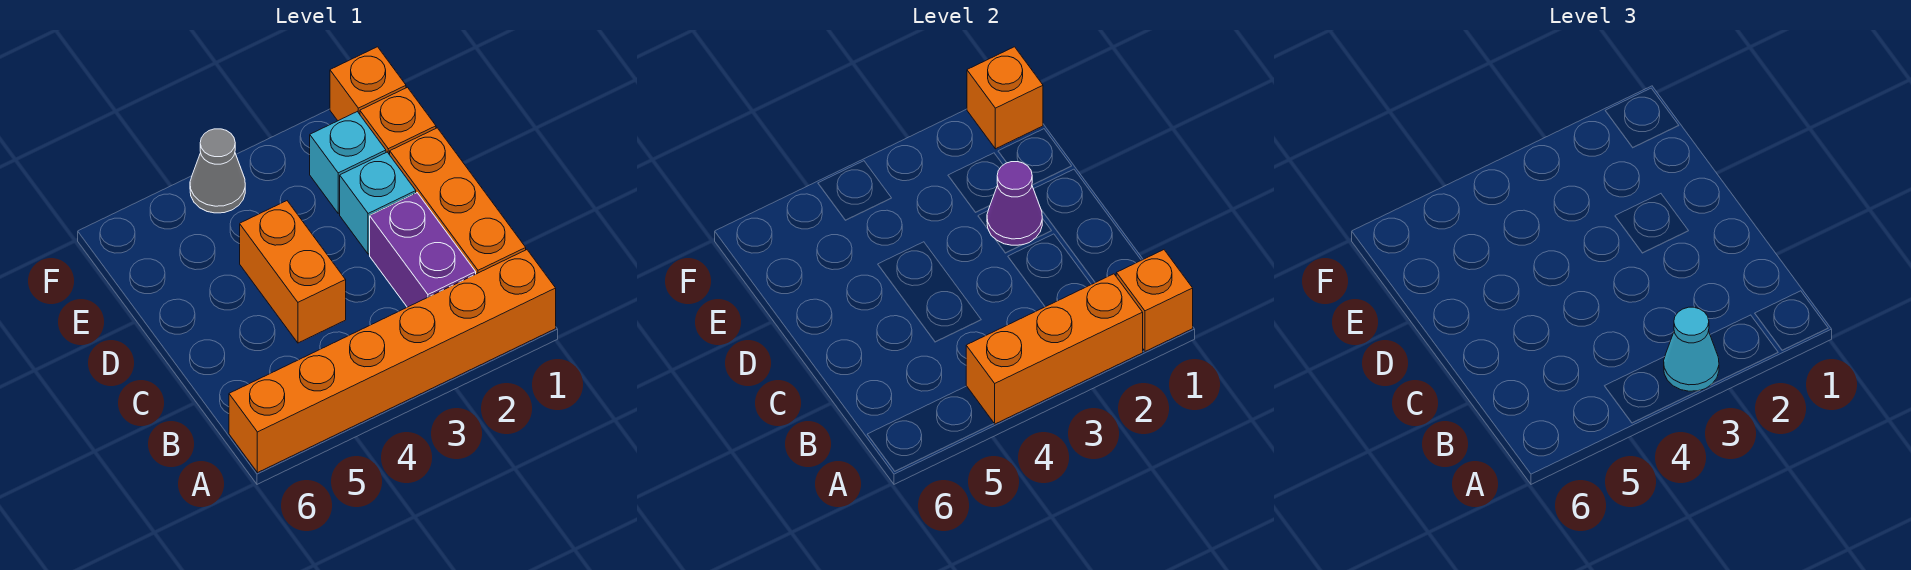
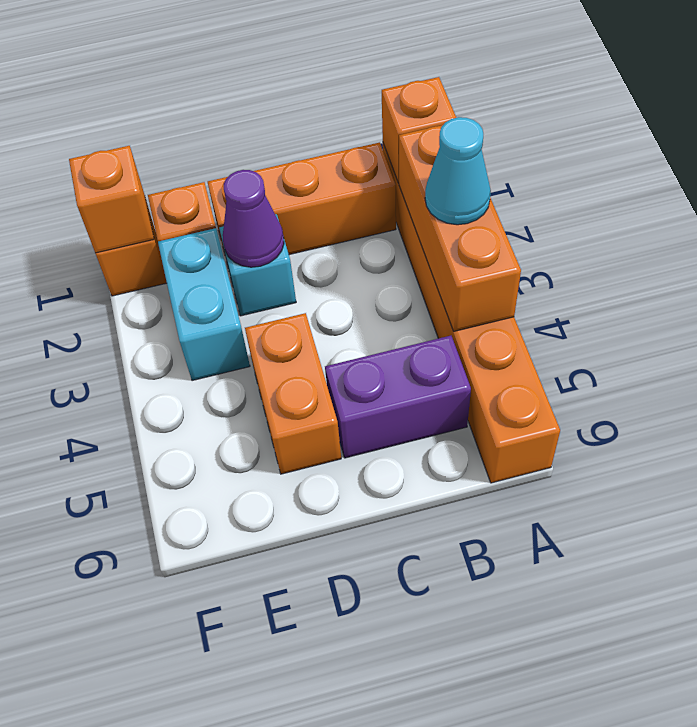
purple brick B2:C2 level 1 -> purple brick B5:C5 level 1
orange brick C4:D4 level 1 -> orange brick D4:D5 level 1
cyan brick E2 level 1 -> cyan brick E2:E3 level 1
grey cone F4 level 1 -> none

